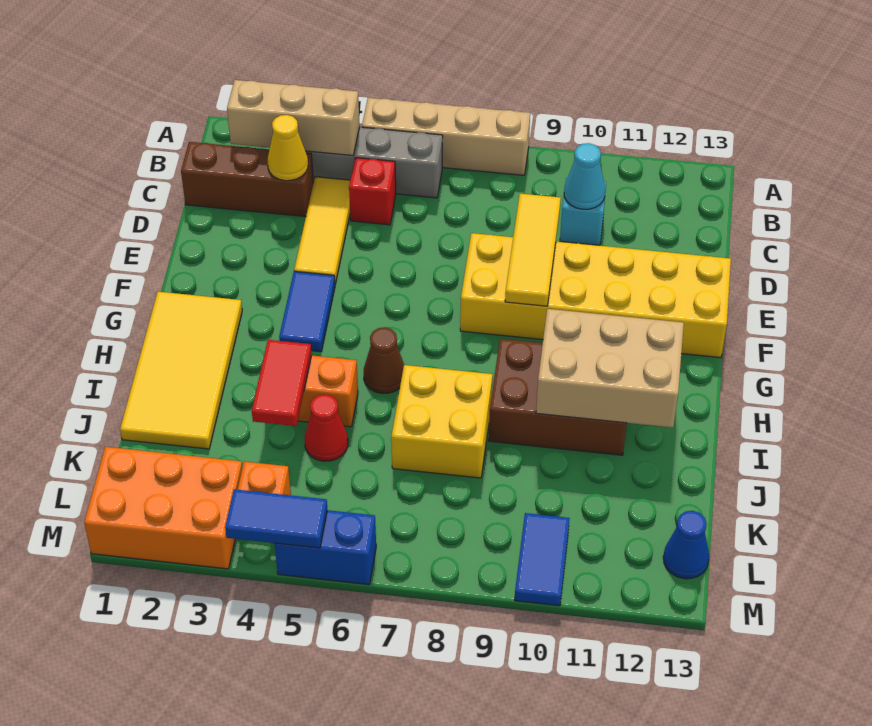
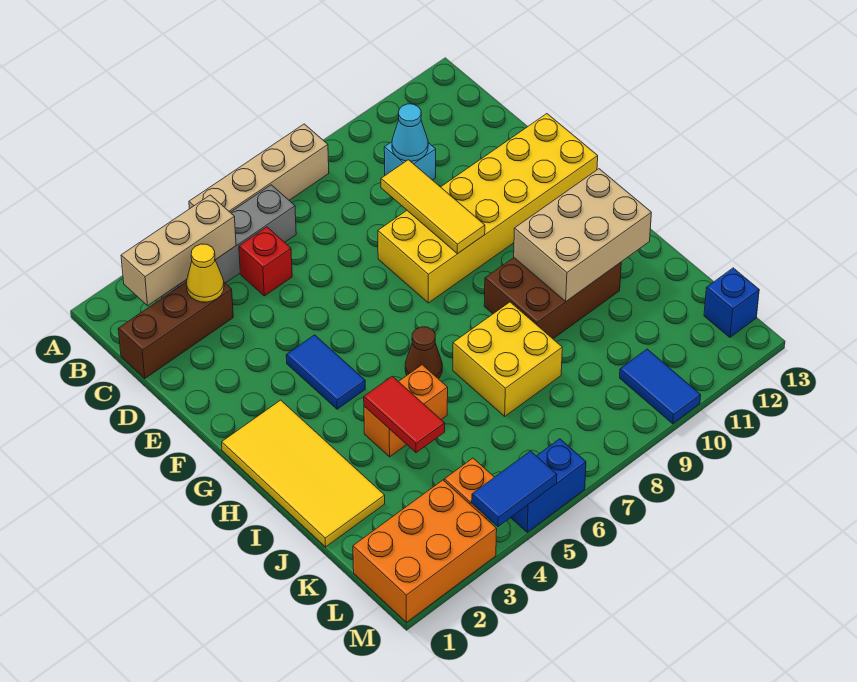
yellow tile C4:E4 level 1 -> none
red cone J5 level 1 -> none
blue cone L13 level 1 -> blue brick L13 level 1

